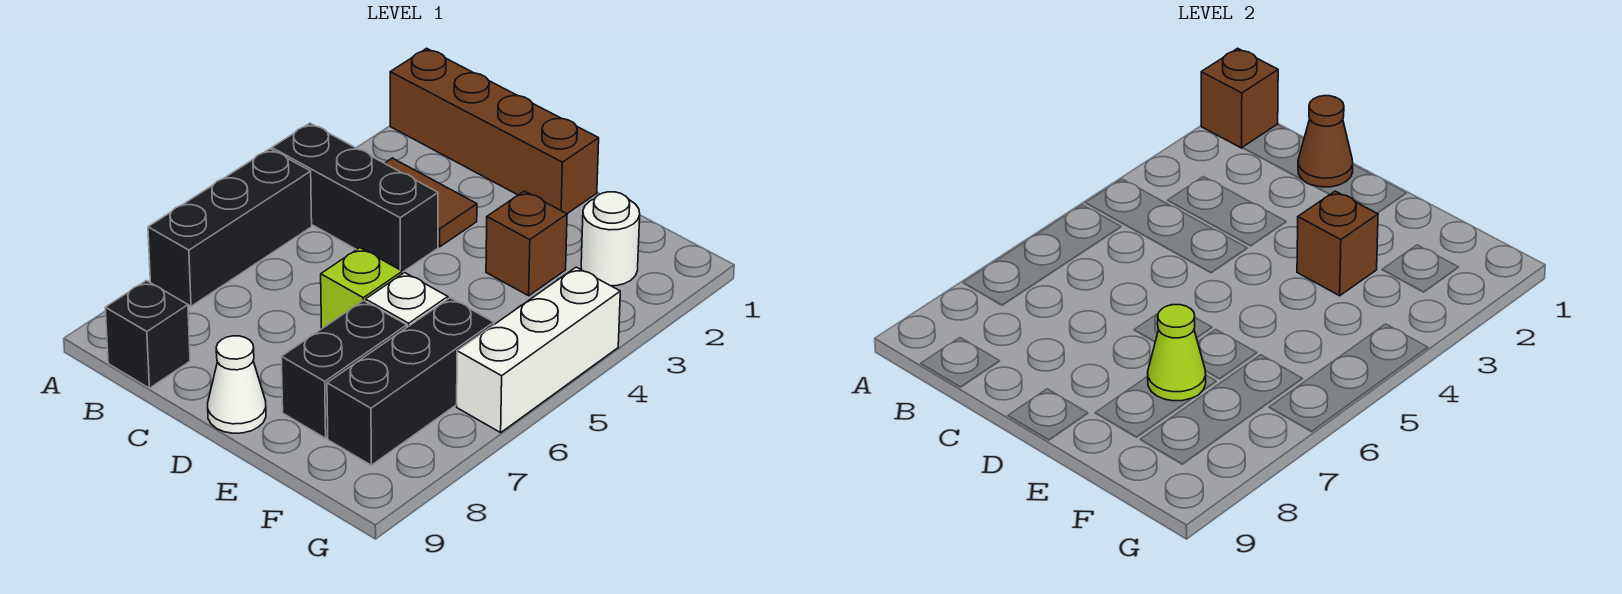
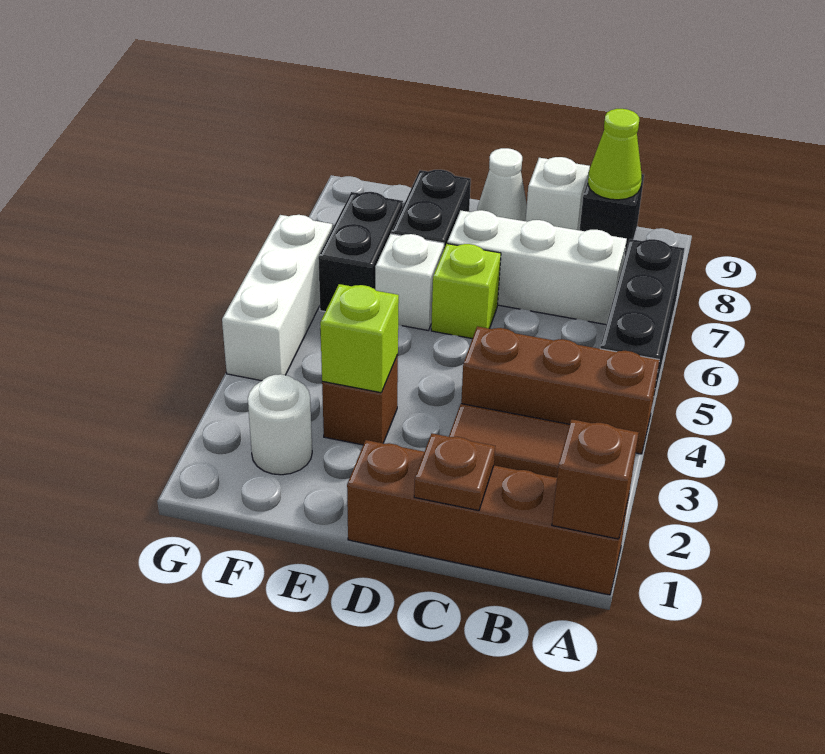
black brick A4:C4 level 1 -> brown brick A4:C4 level 1
none -> white brick B7:D7 level 1
brown cone C1 level 2 -> brown plate C1 level 2
none -> white brick C9 level 1
brown brick E3 level 2 -> lime brick E3 level 2
lime cone E7 level 2 -> lime cone B9 level 2
black brick F6:F8 level 1 -> black brick F6:F7 level 1

